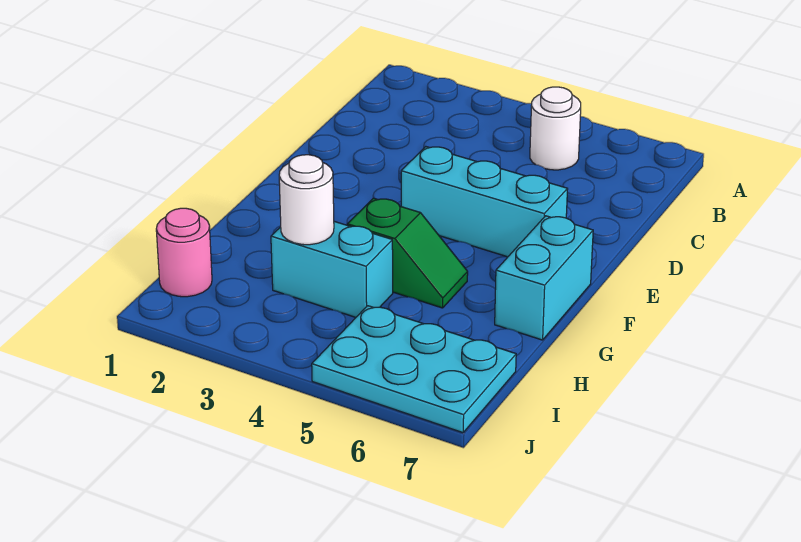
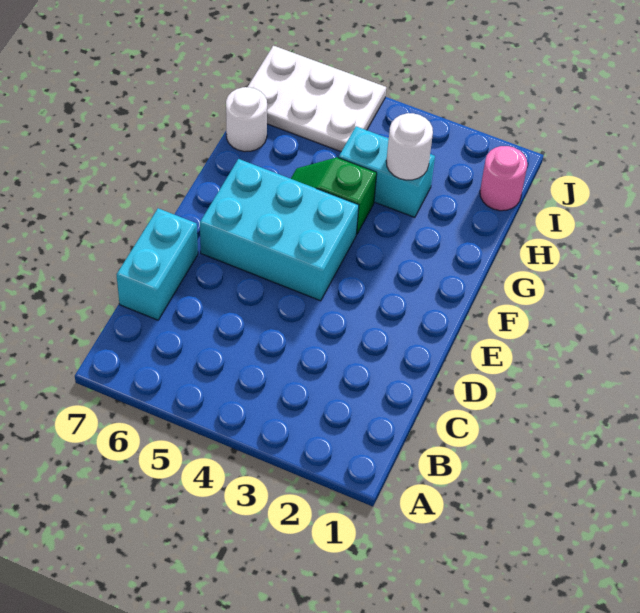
white round brick B5 level 1 -> white round brick H7 level 1
cyan brick E4:E6 level 1 -> cyan brick E4:F6 level 1
cyan brick F7:G7 level 1 -> cyan brick C7:D7 level 1
cyan plate I5:J7 level 1 -> white plate I5:J7 level 1

